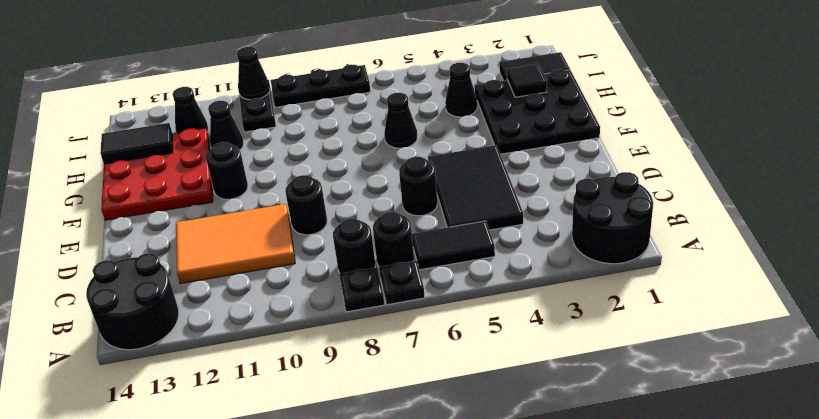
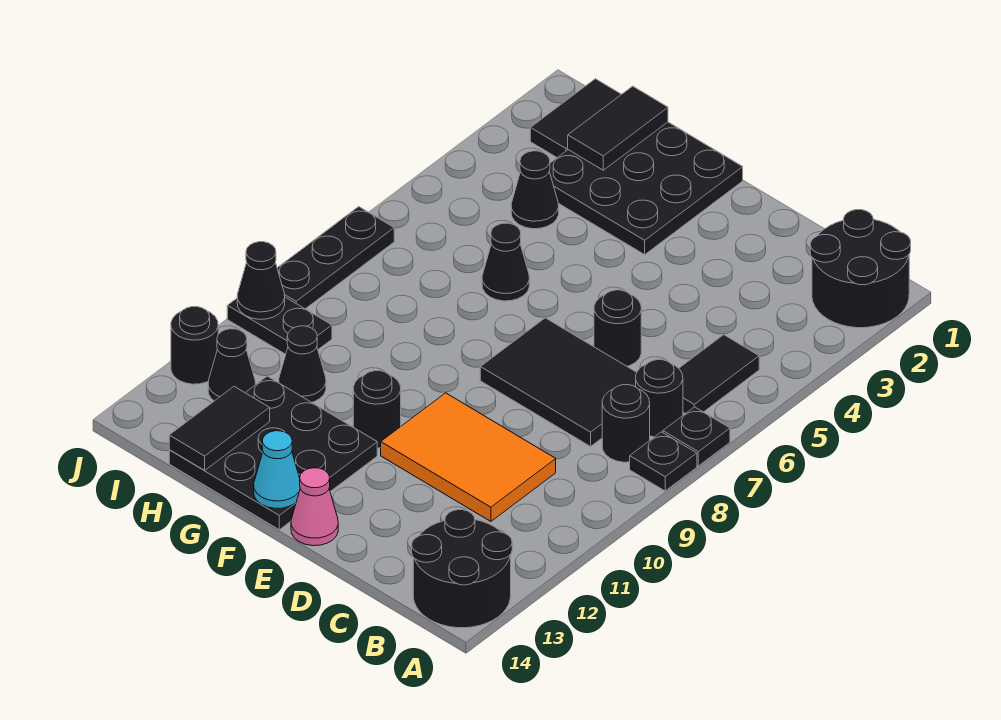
black tile C4:E5 level 1 -> black tile C7:E8 level 1
orange tile C10:D12 level 1 -> orange tile C10:E11 level 1
black round brick D9 level 1 -> black round brick J12 level 1
none -> pink cone E14 level 1
red plate F12:H14 level 1 -> black plate F12:H14 level 1
none -> cyan cone F14 level 2
black tile H2 level 2 -> black tile H1:H2 level 2

